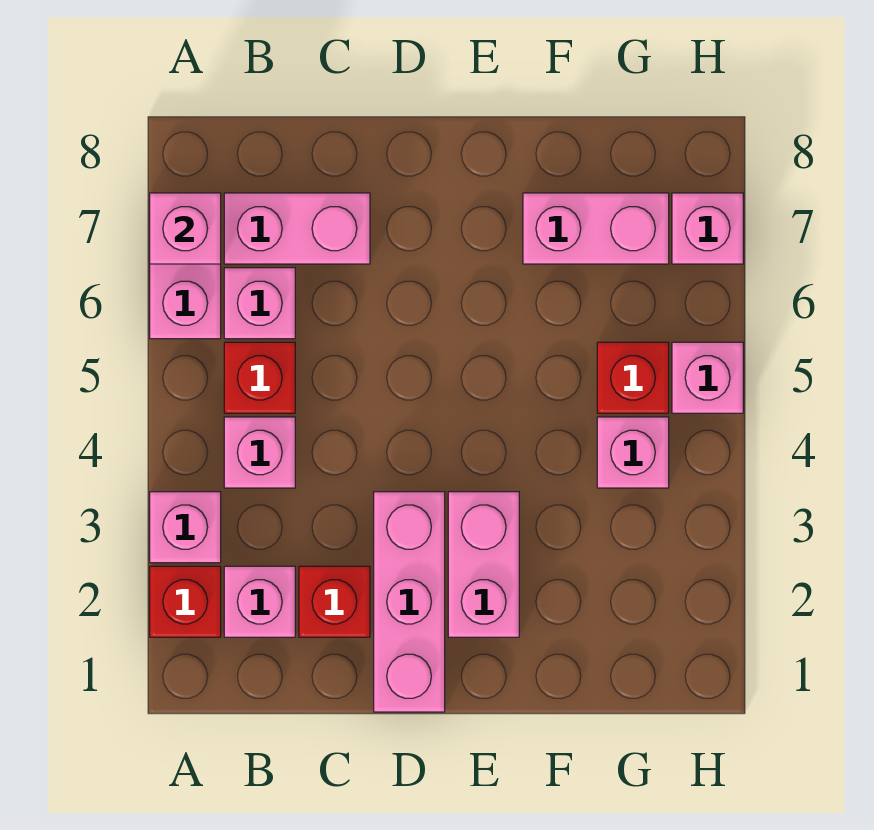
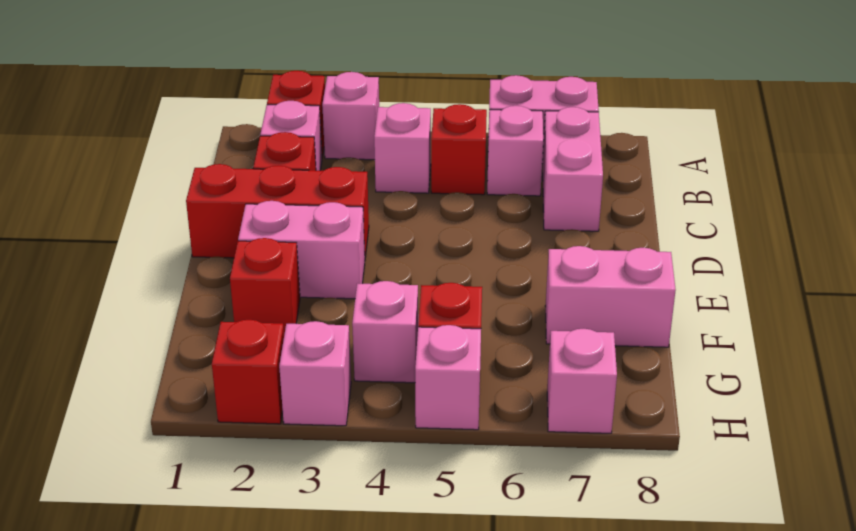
pink brick A7 level 2 -> pink brick H3 level 1
pink brick D1:D3 level 1 -> red brick D1:D3 level 1
none -> red brick F2 level 1
pink brick F7:G7 level 1 -> pink brick F7:F8 level 1
none -> red brick H2 level 1

